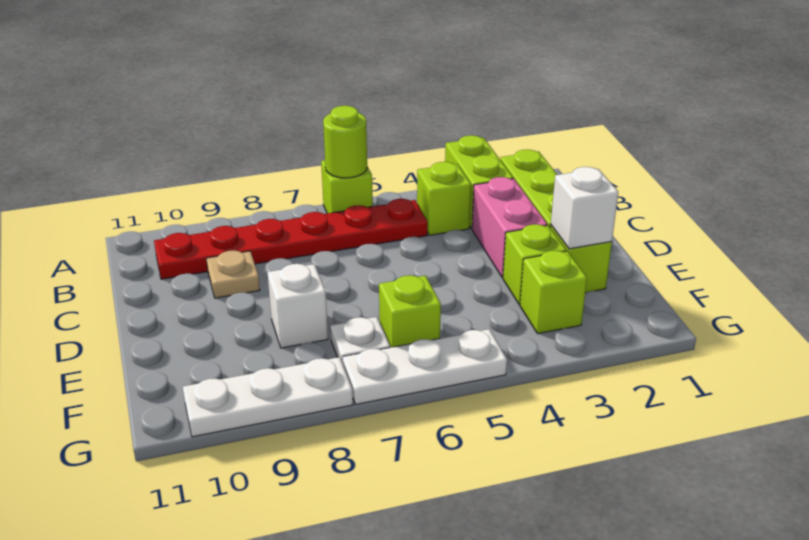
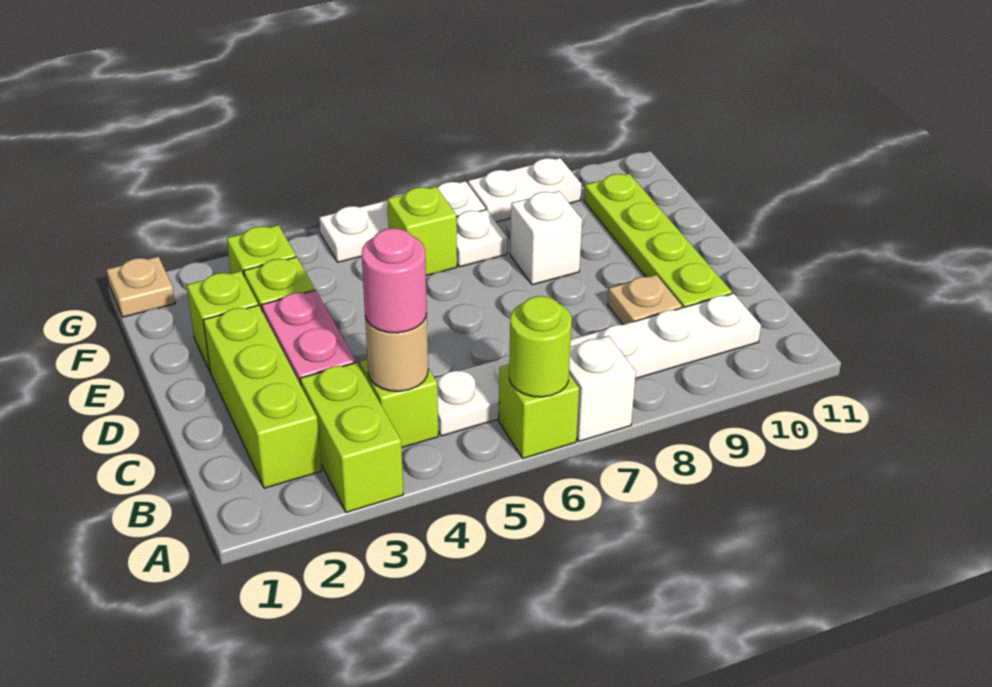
none -> tan round brick B4 level 2
none -> pink round brick B4 level 3
red plate B5:B10 level 1 -> white plate B5:B10 level 1
none -> lime plate C10:F10 level 1
white brick E2 level 2 -> white brick A7 level 1
none -> tan plate G1 level 1
white plate G8:G10 level 1 -> white plate G8:G9 level 1

